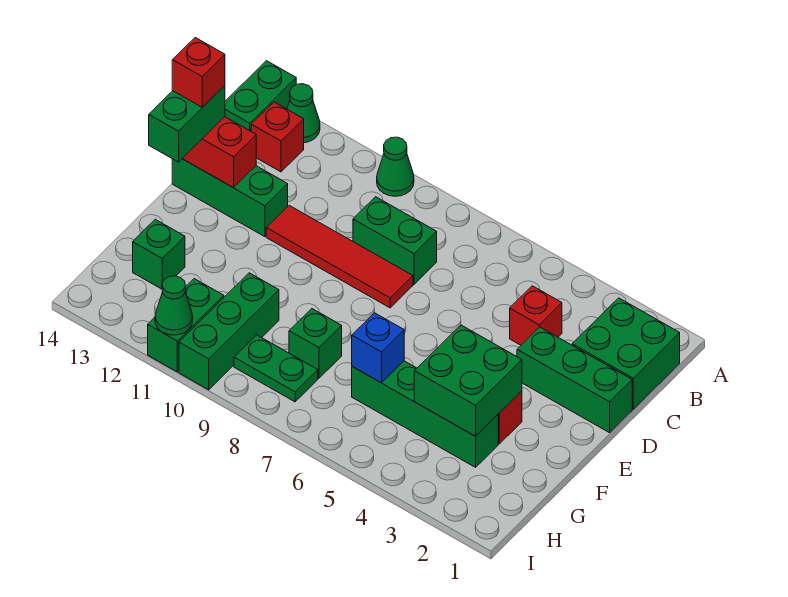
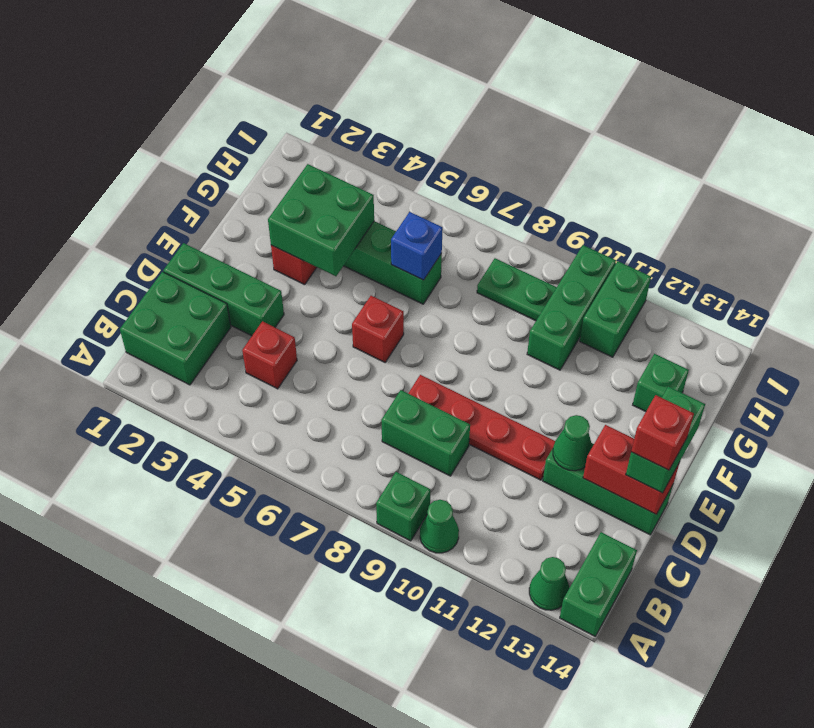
red brick B13 level 1 -> red brick E6 level 1
red tile D8:D11 level 1 -> red plate D8:D11 level 1
green brick G8 level 1 -> green brick A9 level 1
green cone I11 level 2 -> green cone D12 level 2

